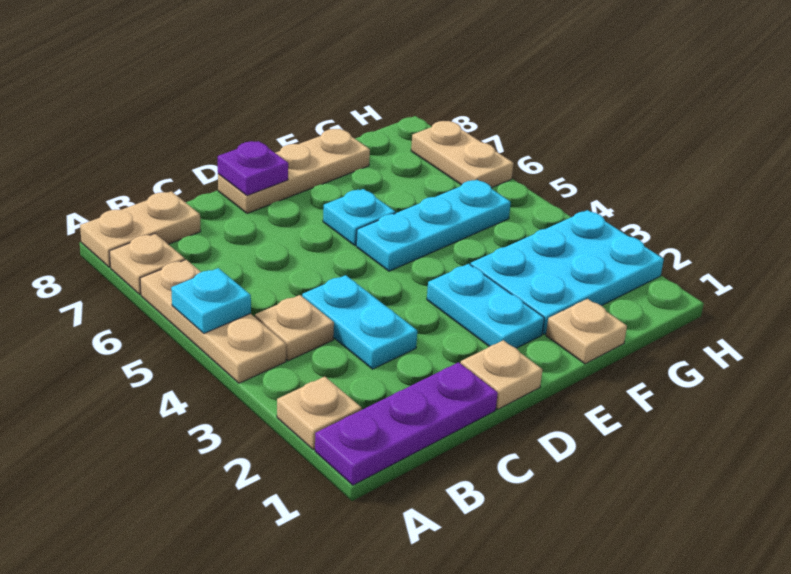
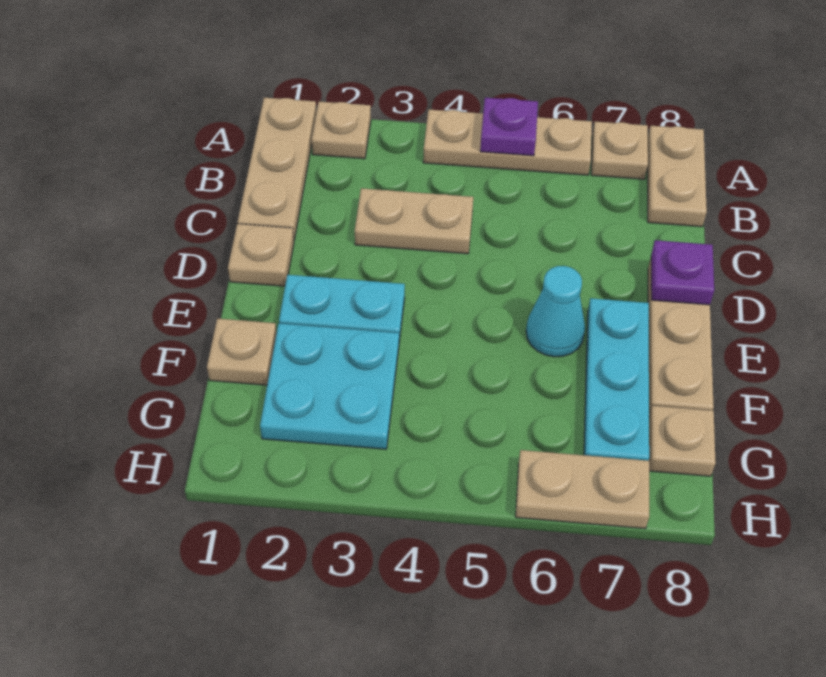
purple plate A1:C1 level 1 -> tan plate A1:C1 level 1
cyan plate A5 level 2 -> purple plate A5 level 2
tan plate B4 level 1 -> tan plate G8 level 1
cyan plate C3:C4 level 1 -> tan plate C3:C4 level 1
cyan plate E5:G5 level 1 -> cyan plate E7:G7 level 1
cyan plate E6 level 1 -> cyan cone E6 level 1
cyan plate F2:H3 level 1 -> cyan plate F2:G3 level 1

